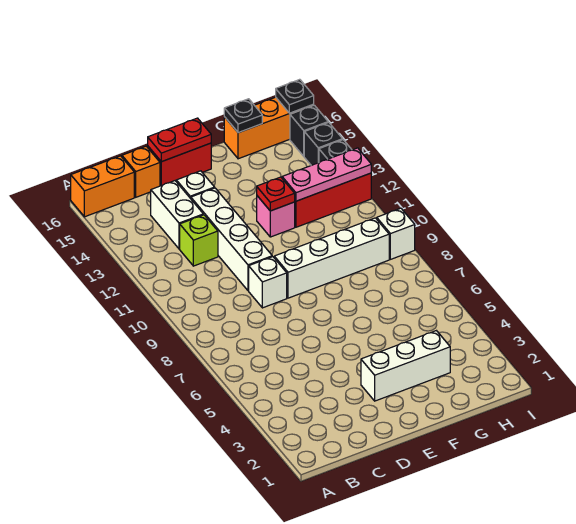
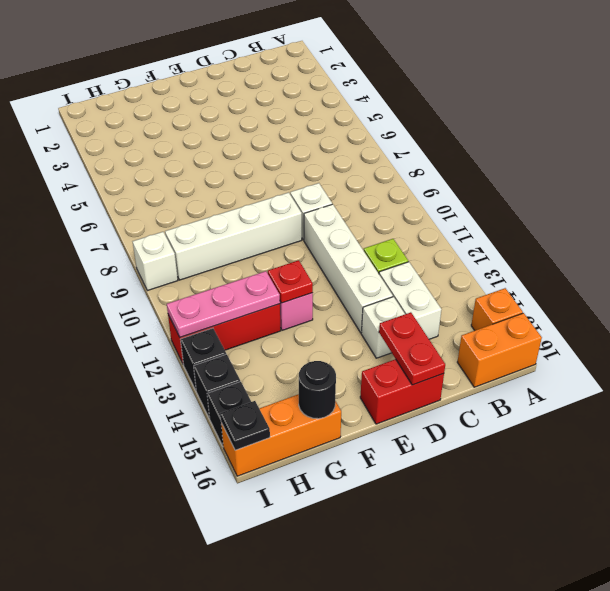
orange brick C16 level 1 -> orange brick A15 level 1
red plate D16:E16 level 2 -> red plate D15:D16 level 2
white brick E3:G3 level 1 -> none
black plate G16 level 2 -> black round brick G16 level 2

